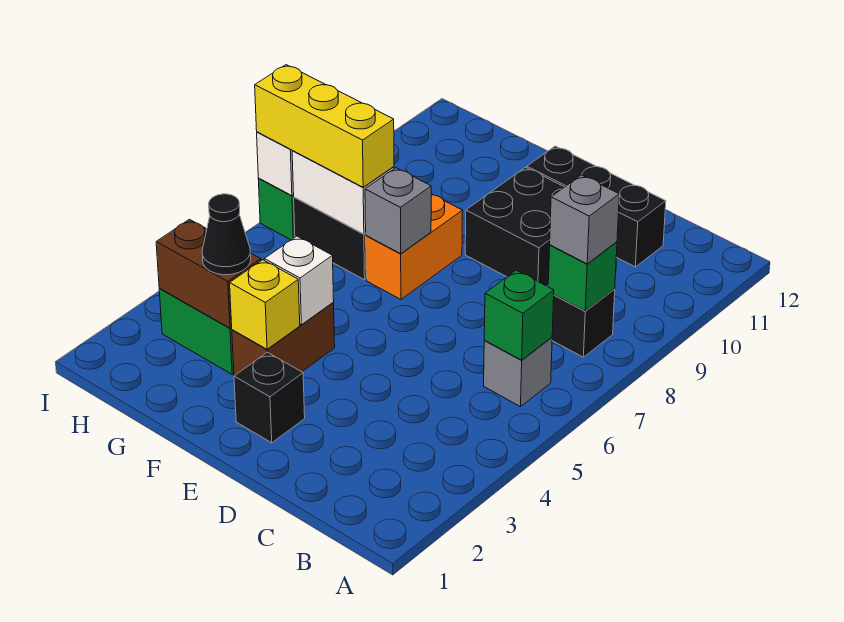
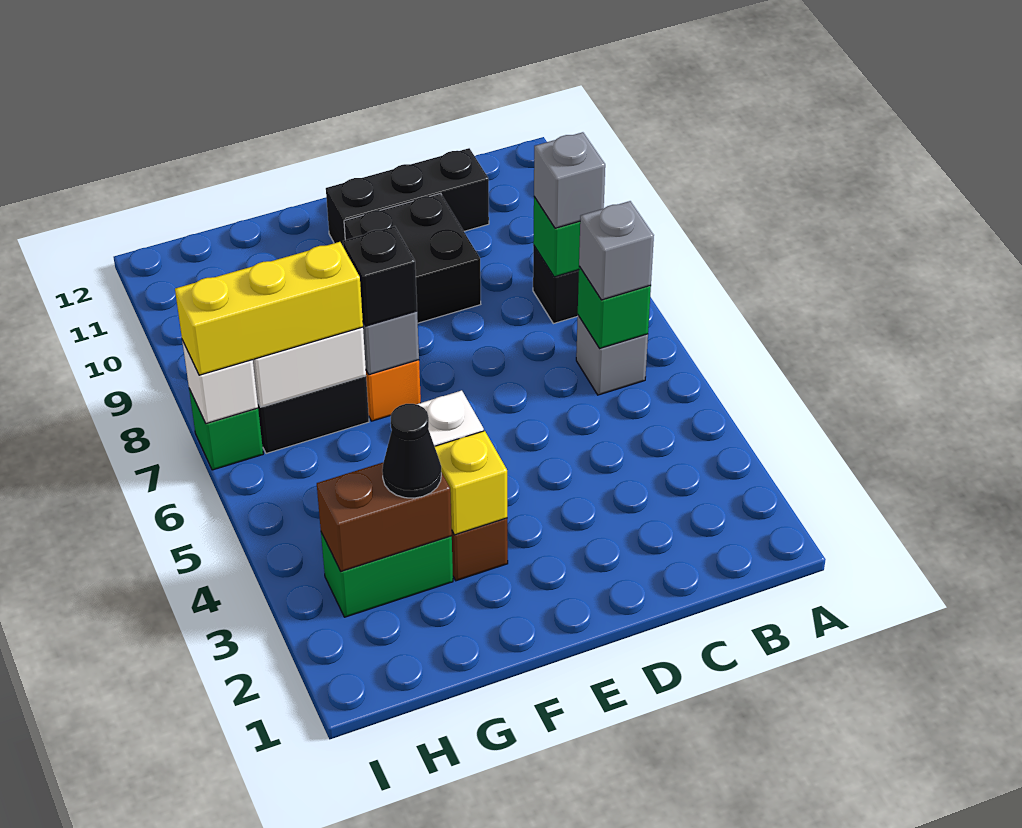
none -> grey brick B6 level 3
black brick E2 level 1 -> black brick F7 level 3

